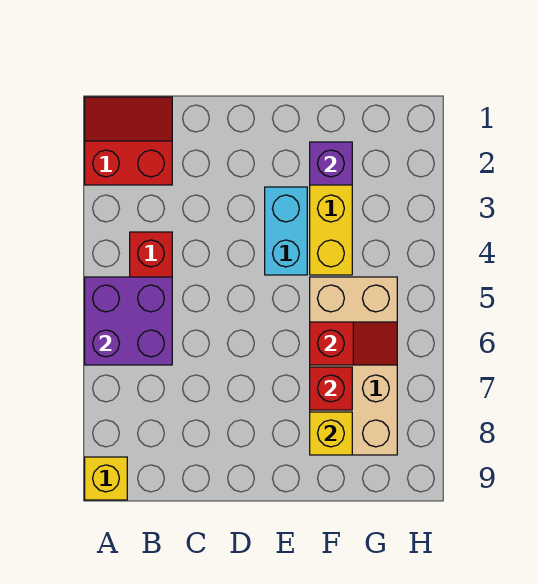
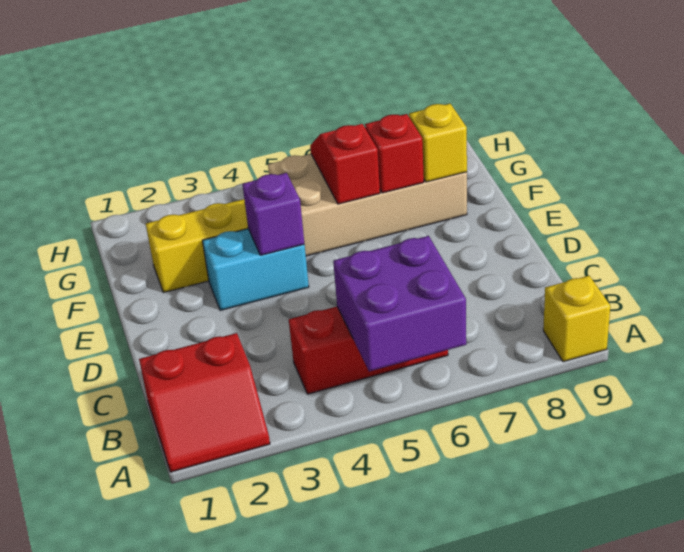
red slope A1:B2 level 1 top 2 -> red slope A1:B2 level 1 top B
purple brick F2 level 2 -> purple brick E4 level 2

